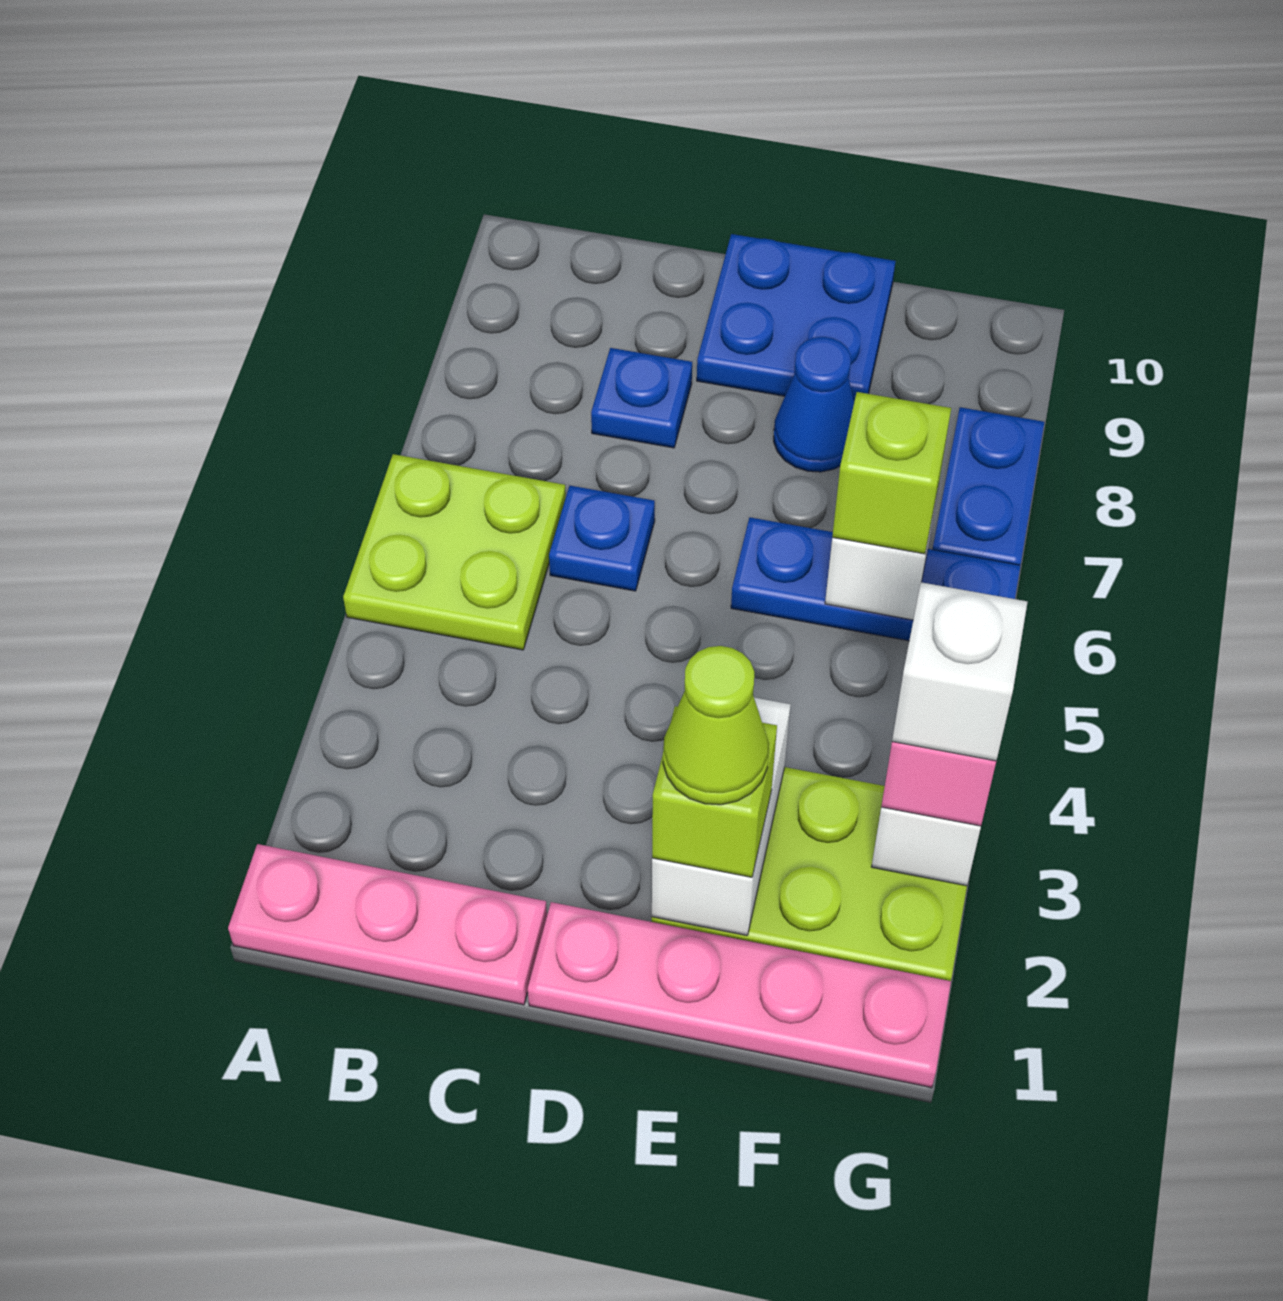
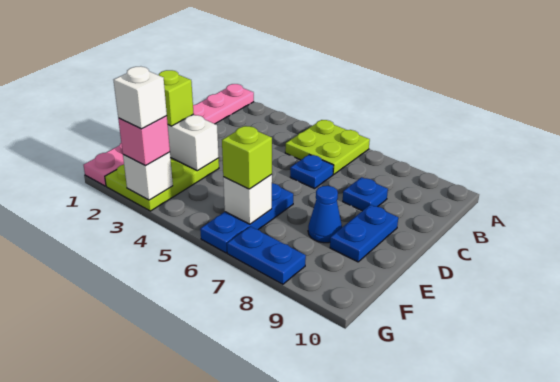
blue plate D9:E10 level 1 -> blue plate D9:E9 level 1
lime cone E2 level 4 -> none

